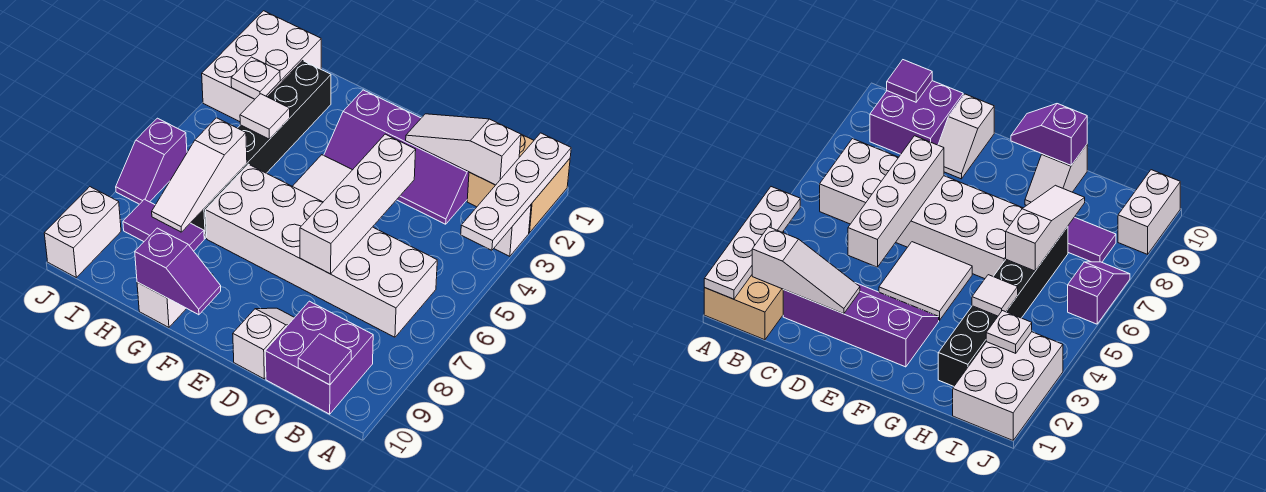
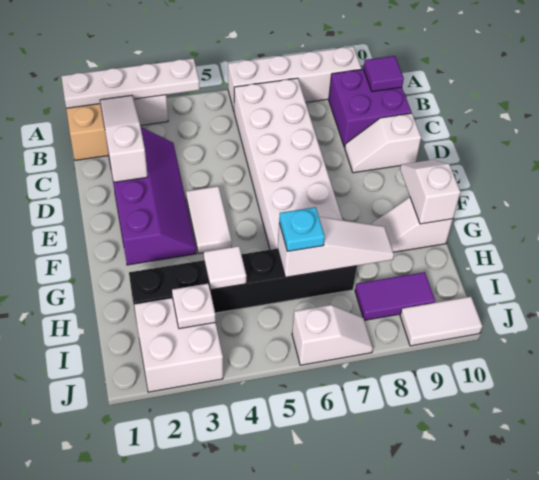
white slope B2:D2 level 2 top B -> white slope B2:D2 level 2 top D
white brick D4:D7 level 2 -> white brick A6:A9 level 1
white tile E4:F5 level 1 -> white tile E4:F4 level 1
purple slope F10:G10 level 2 top G -> white slope F10:G10 level 2 top G
none -> cyan plate H6 level 3
purple tile H8:I8 level 1 -> purple tile I8:I9 level 1
white brick I1:J3 level 1 -> white brick I2:J3 level 1
purple slope J6:J7 level 1 top 6 -> white slope J6:J7 level 1 top 6
white brick J9:J10 level 1 -> white tile J9:J10 level 1

